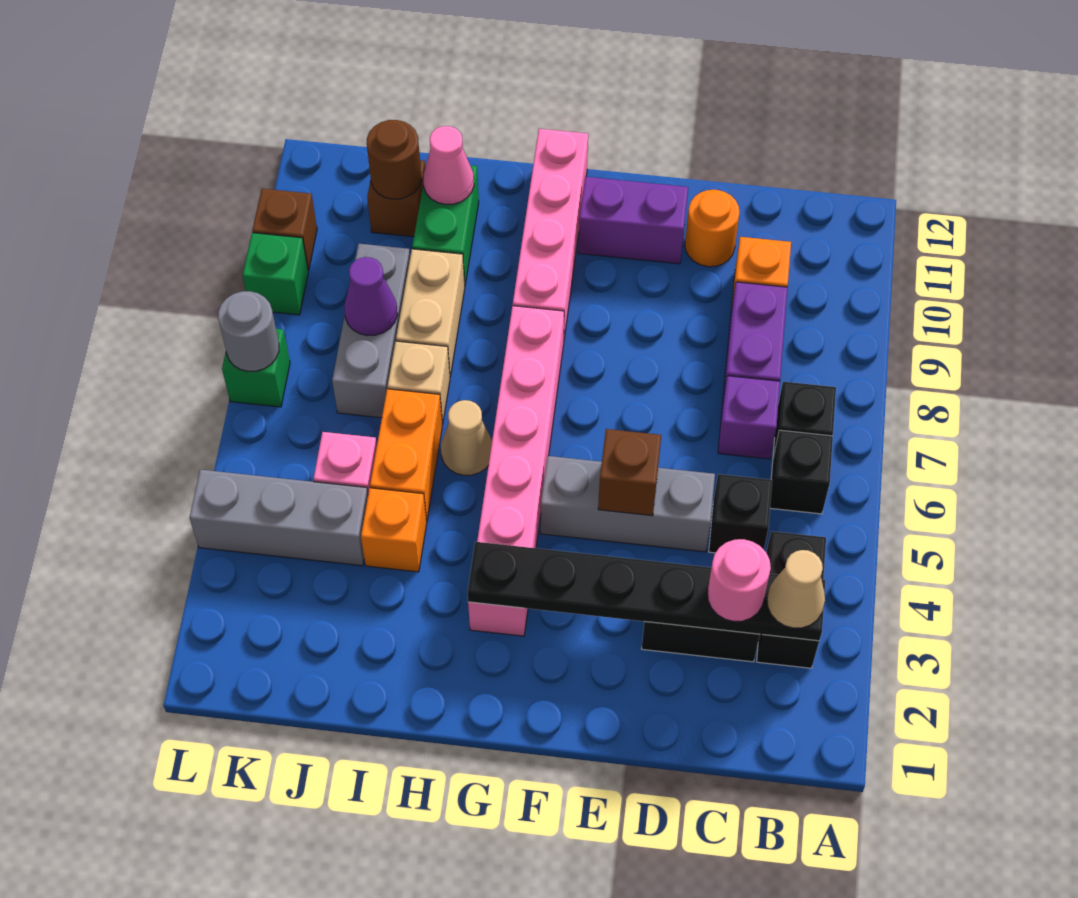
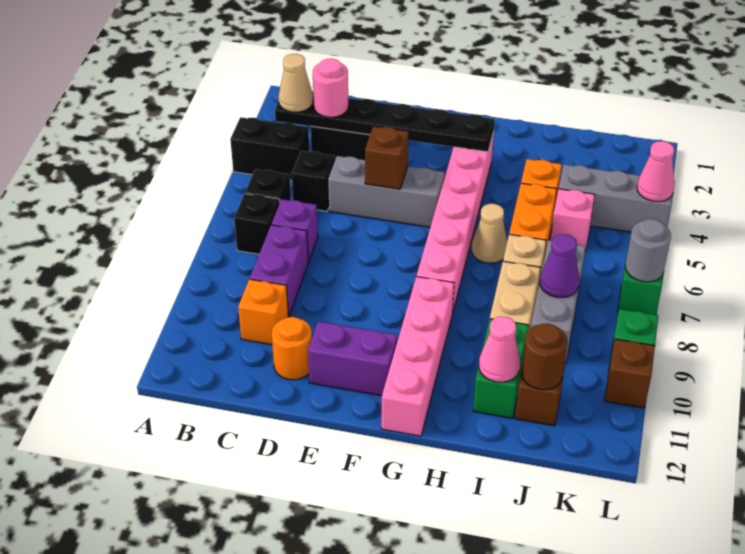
black brick B3:B4 level 1 -> black brick A4:B4 level 1
none -> pink cone L4 level 2

